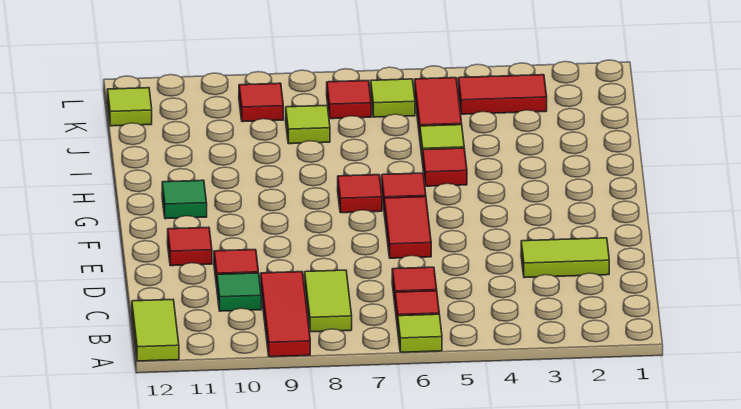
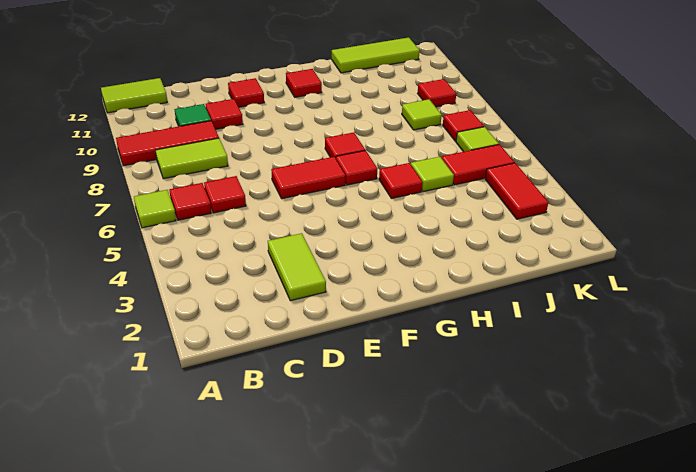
green tile G11 level 1 -> red tile G11 level 1
lime tile K12 level 1 -> lime tile I12:K12 level 1

